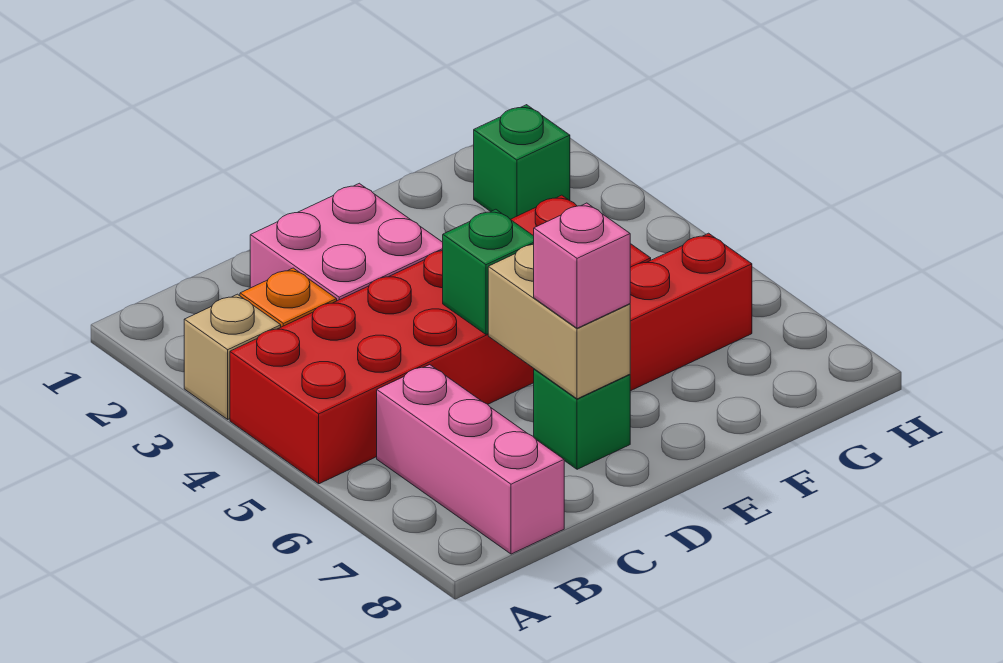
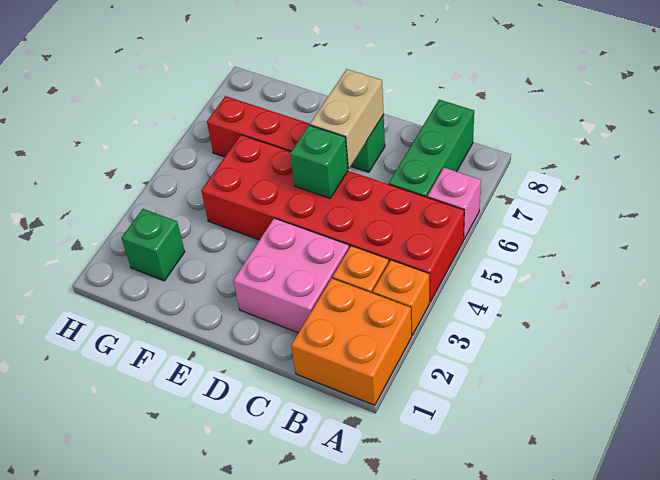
none -> orange brick A1:B2 level 1
tan brick A3 level 1 -> orange brick A3 level 1
pink brick B6:B8 level 1 -> green brick B6:B8 level 1
pink brick D7 level 3 -> pink brick A6 level 1

